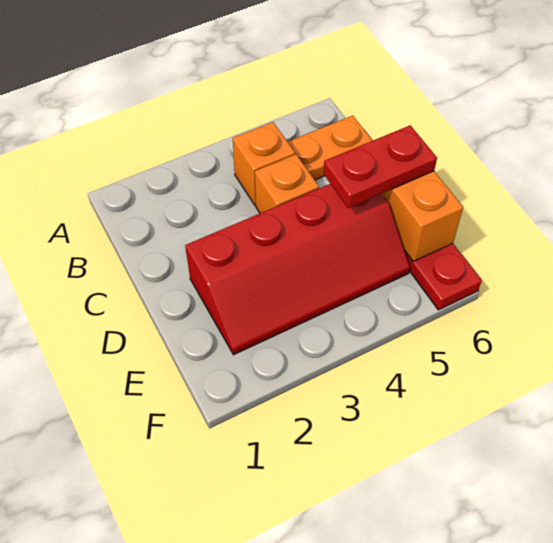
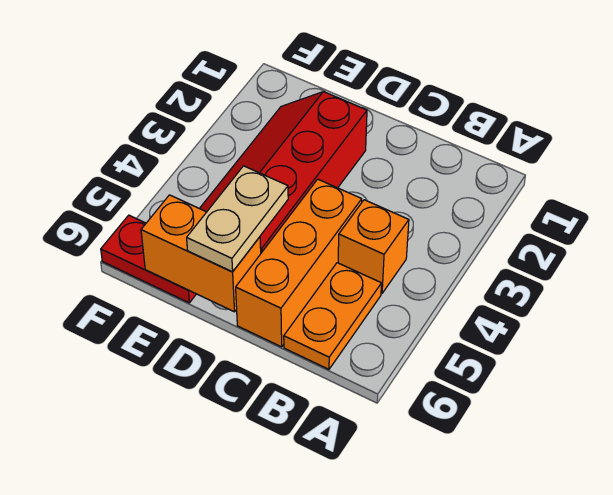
orange brick C4 level 1 -> orange brick C4:C6 level 1
red plate D5:D6 level 3 -> tan plate D5:D6 level 3

